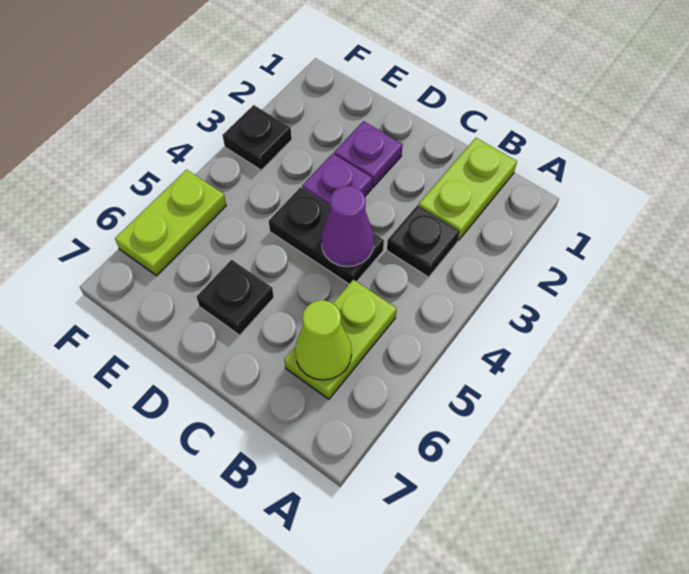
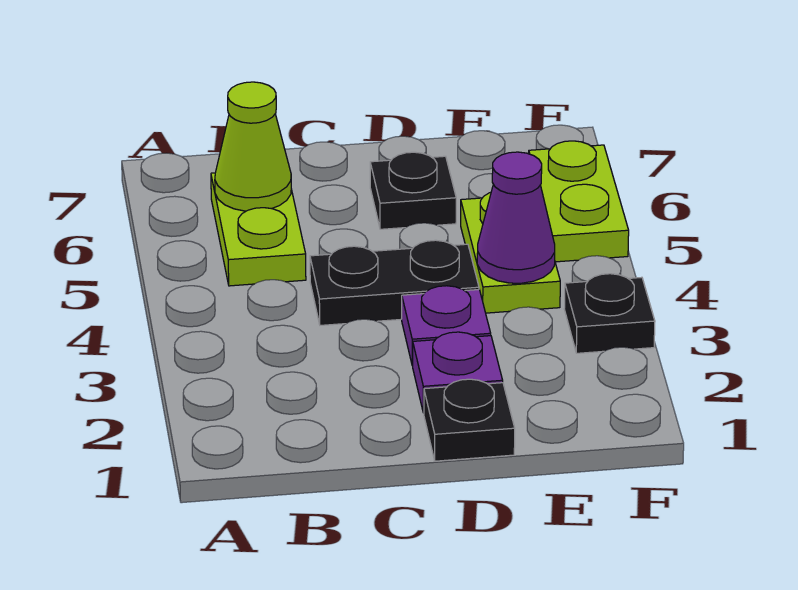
lime plate B1:B2 level 1 -> lime plate E4:E5 level 1
black plate B3 level 1 -> black plate D1 level 1
purple cone C4 level 2 -> purple cone E4 level 2

